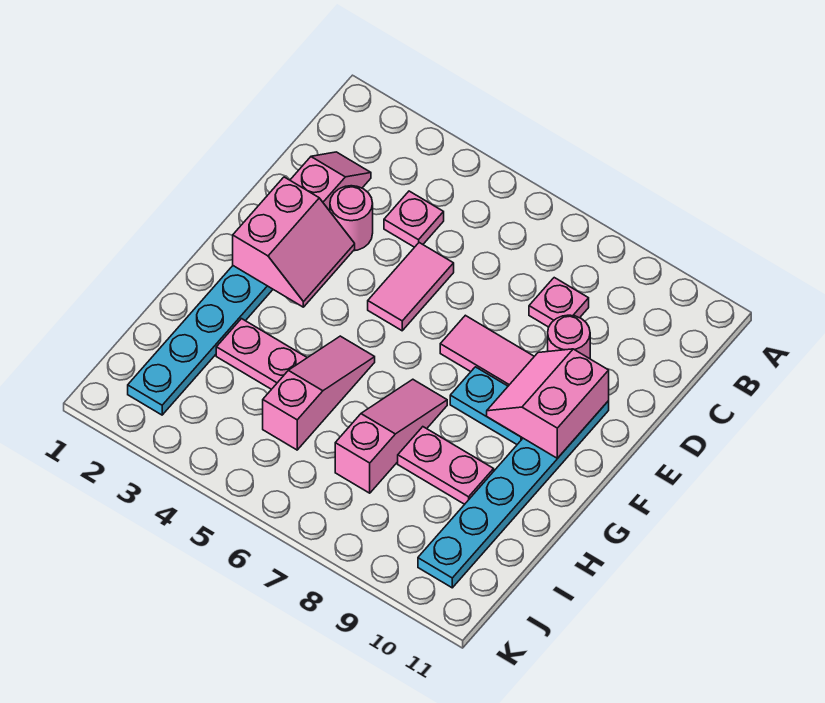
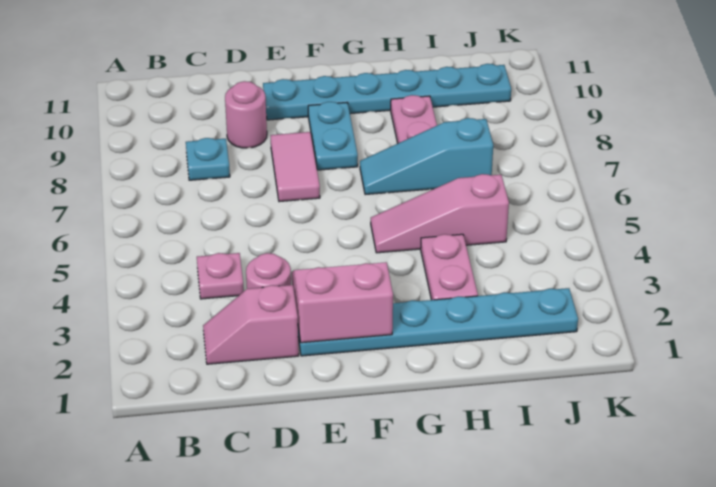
pink plate C8 level 1 -> cyan plate C8 level 1
pink tile D5:E5 level 1 -> none
pink slope E9:F10 level 2 top 10 -> none
pink slope G7:I7 level 1 top I -> cyan slope G7:I7 level 1 top I

